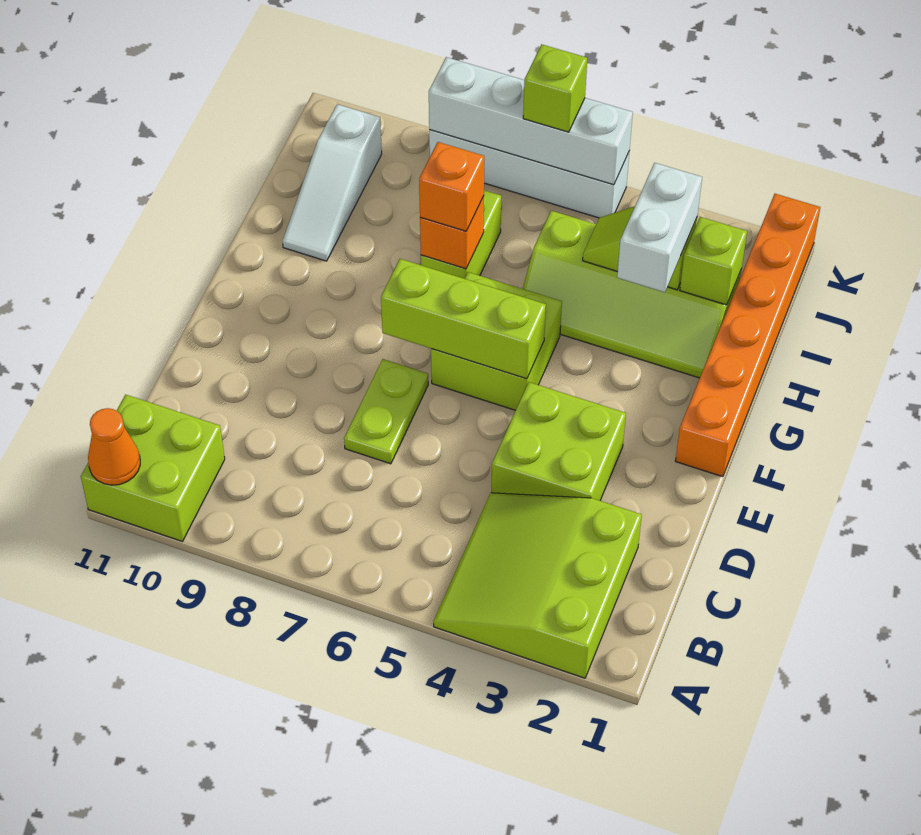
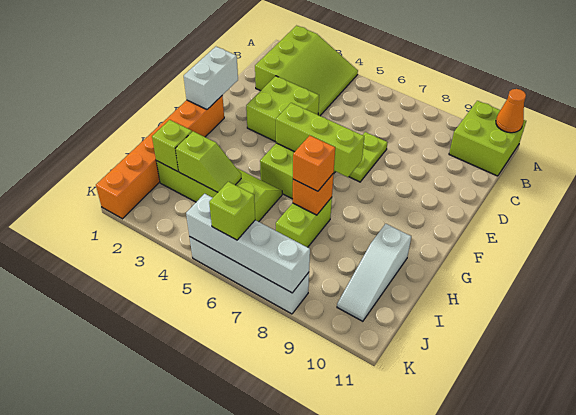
white brick H3:I3 level 3 -> white brick E1:F1 level 2
white slope H10:J10 level 1 top J -> white slope H10:J10 level 1 top H

